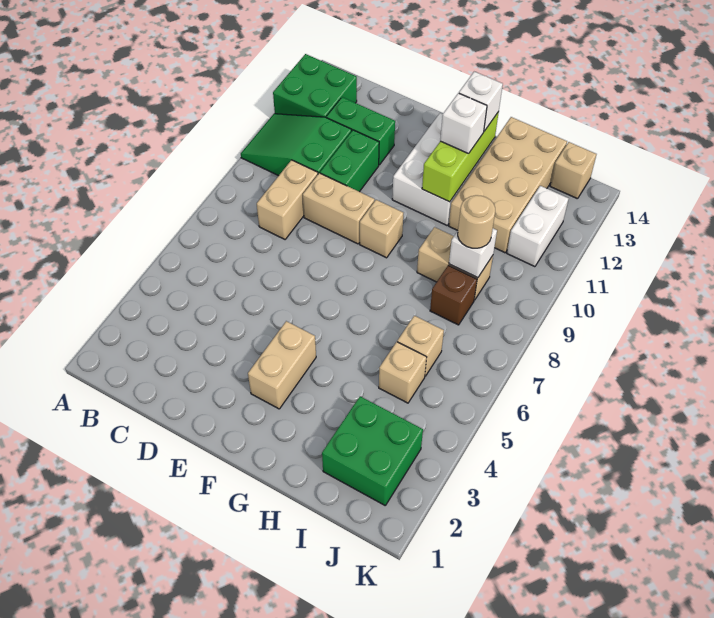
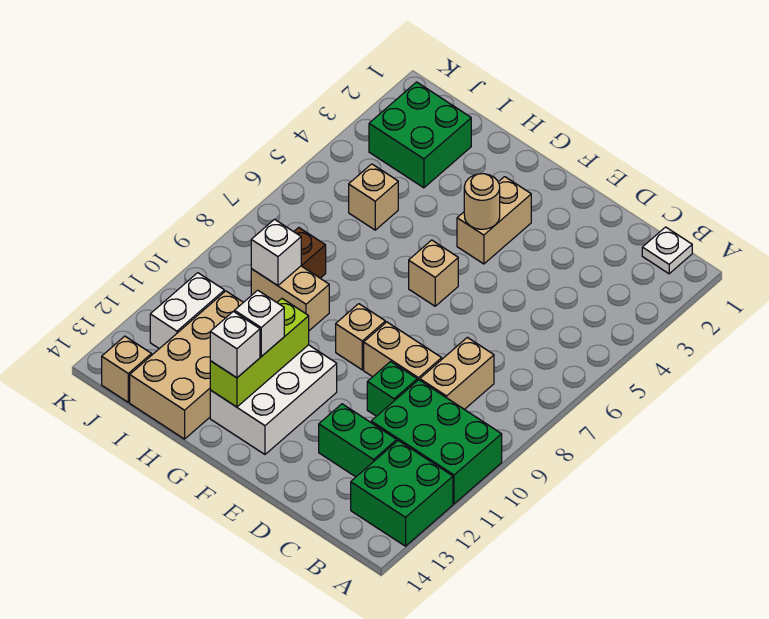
green slope A10:C11 level 1 top C -> green brick A10:C11 level 1
none -> white plate B1 level 1
green brick D10:D11 level 1 -> green brick D10 level 1
tan brick I6 level 1 -> tan brick F6 level 1
tan round brick I9 level 3 -> tan round brick F4 level 2

